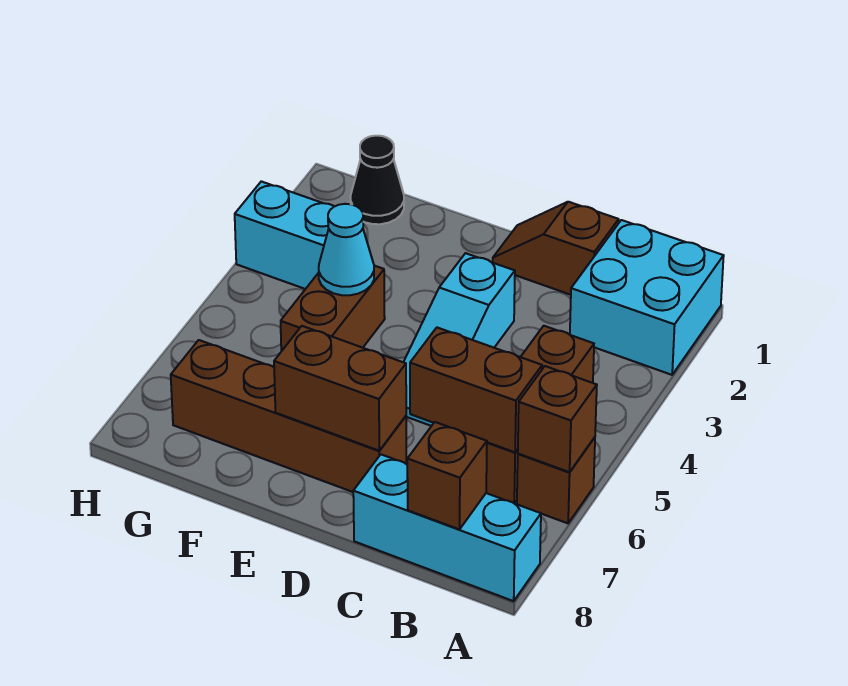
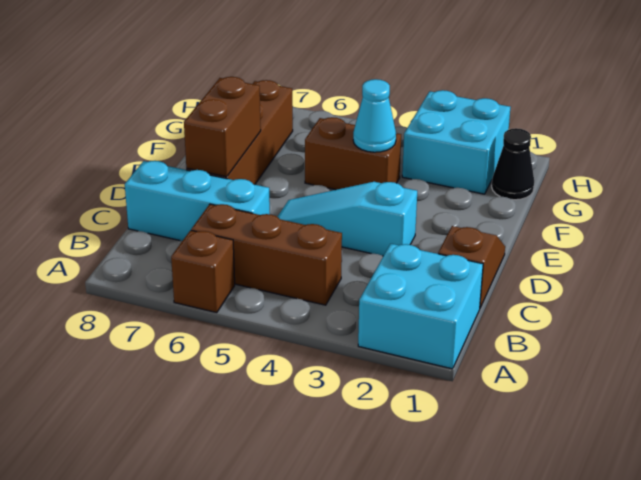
brown brick A6 level 2 -> none
cyan brick A8:C8 level 1 -> cyan brick C6:C8 level 1
brown brick B6:C6 level 2 -> none
brown brick B8 level 2 -> none
cyan brick G3:H3 level 1 -> cyan brick G2:H3 level 1

